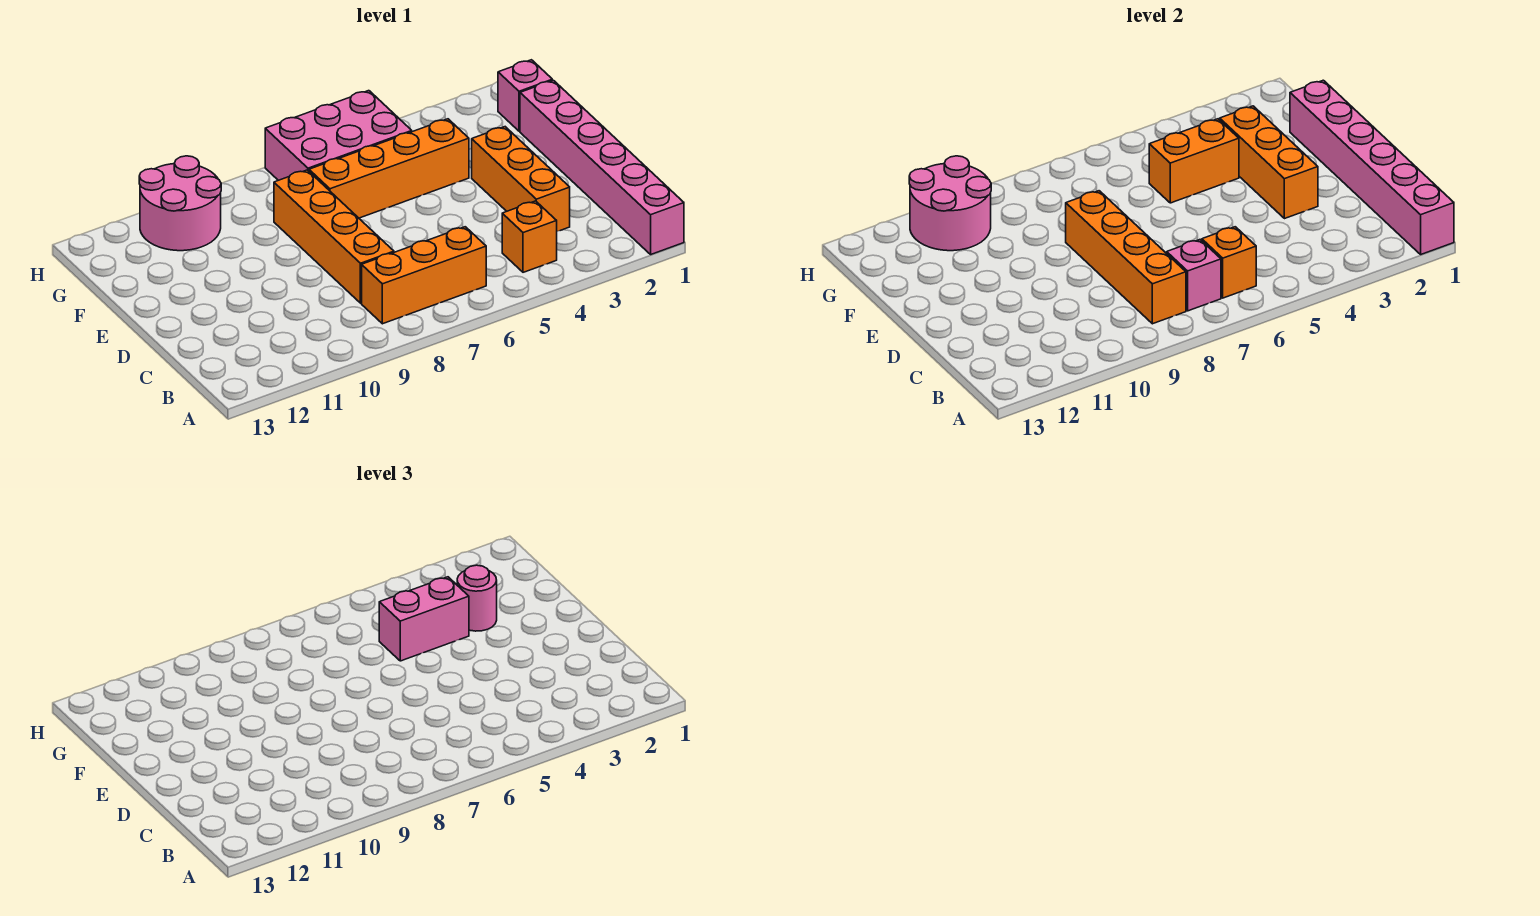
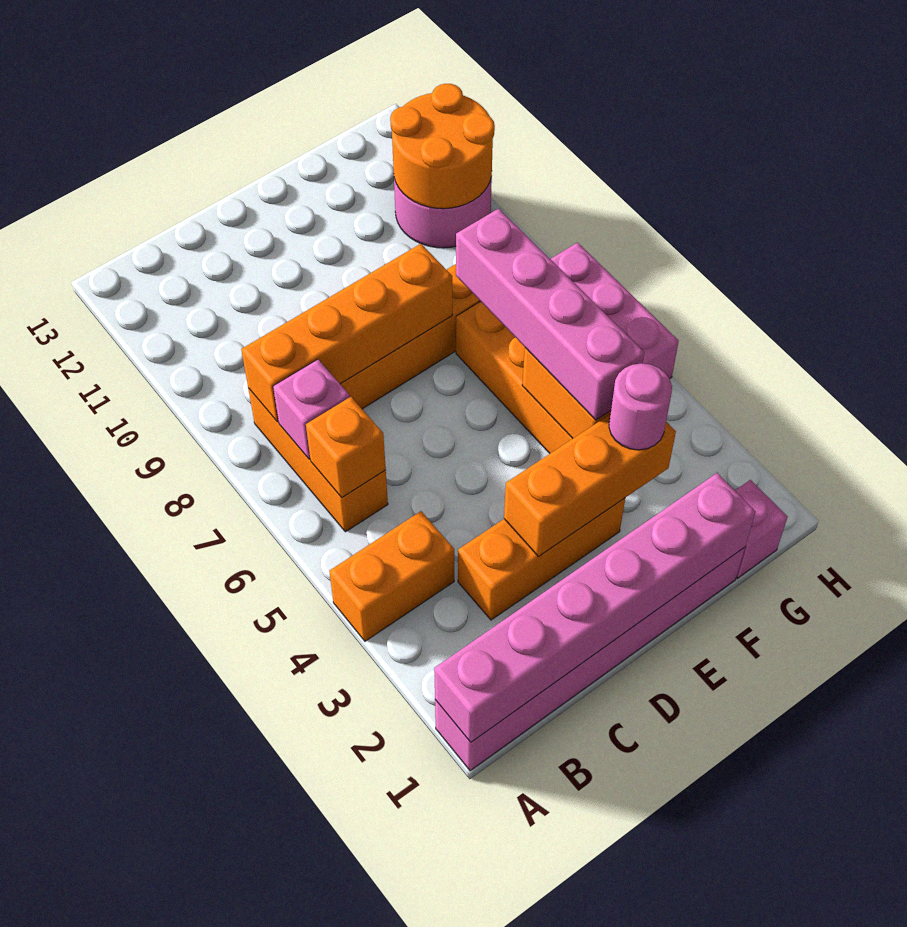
orange brick B4 level 1 -> orange brick A4:B4 level 1
pink brick F4:F5 level 3 -> pink brick F4:F7 level 3
pink round brick G10:H11 level 2 -> orange round brick G10:H11 level 2

